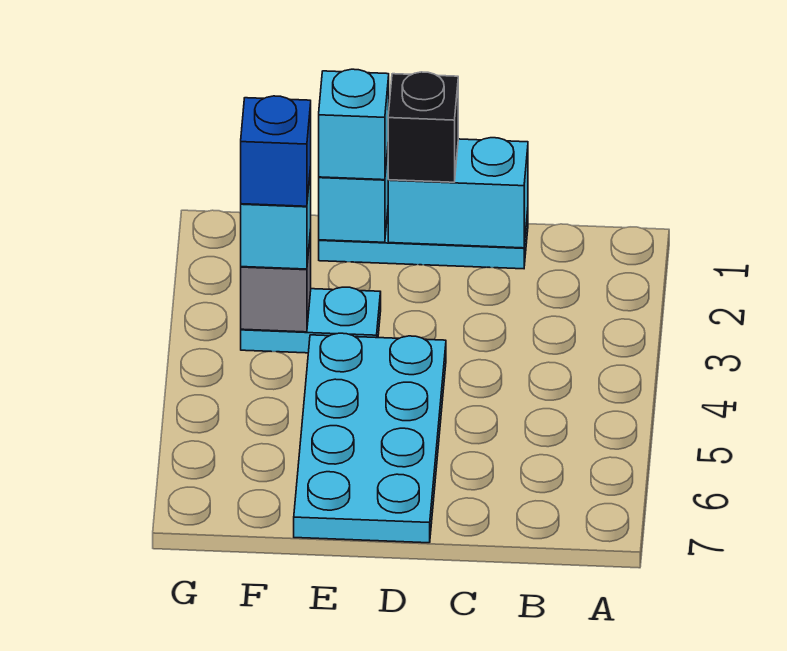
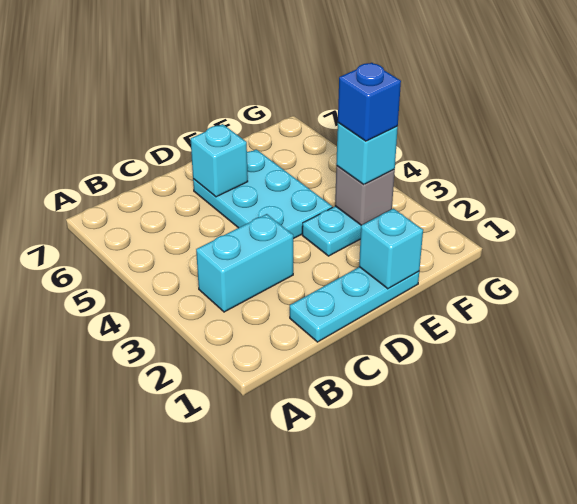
cyan brick C1:D1 level 2 -> cyan brick B3:C3 level 1
black brick D1 level 3 -> none
cyan plate D4:E7 level 1 -> cyan plate D4:E6 level 1
cyan brick E1 level 3 -> cyan brick D6 level 2

